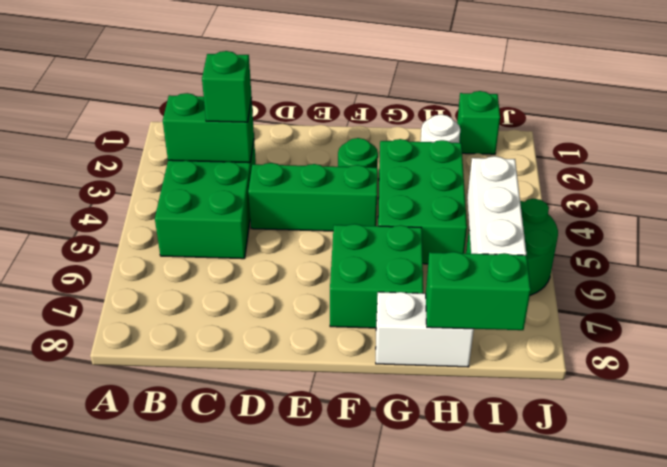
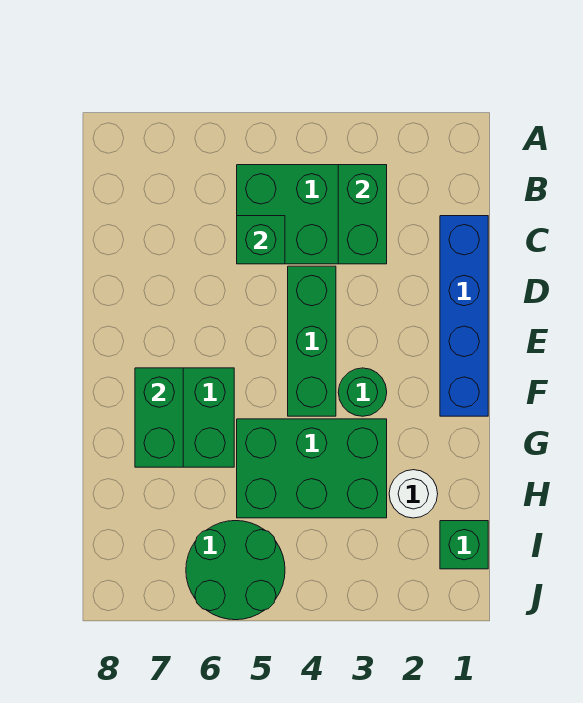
none -> blue brick C1:F1 level 1
green brick C3 level 3 -> green brick C5 level 2
white brick G8:H8 level 1 -> none
green brick H8:I8 level 2 -> green brick F7:G7 level 2
white brick I5:I7 level 2 -> none

